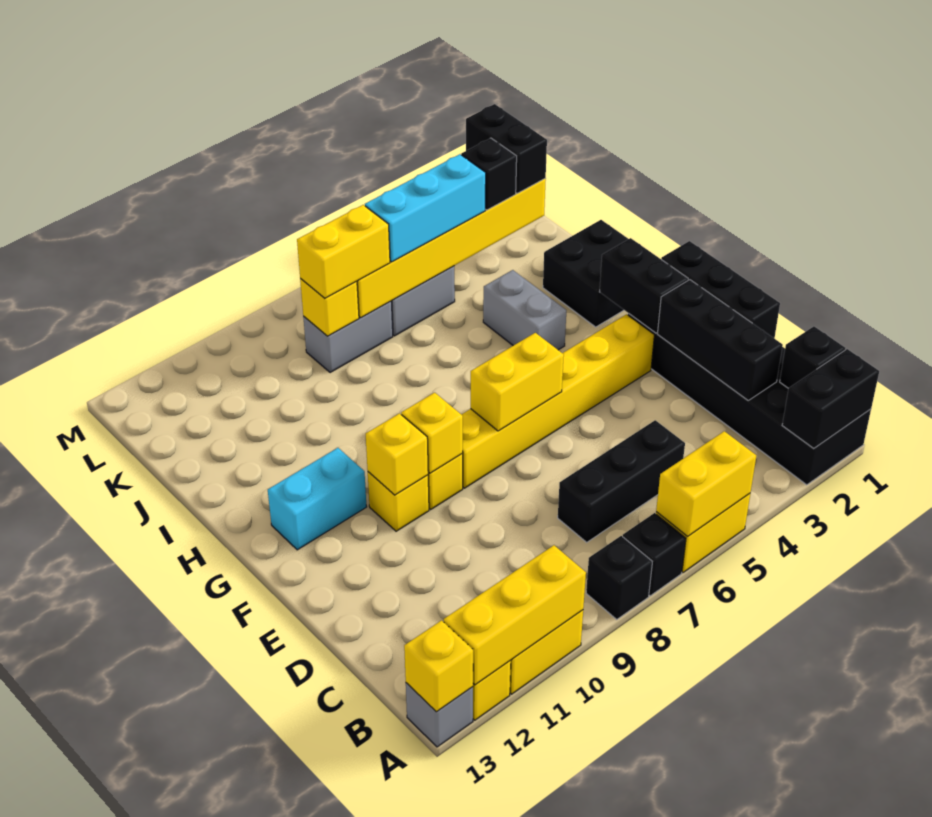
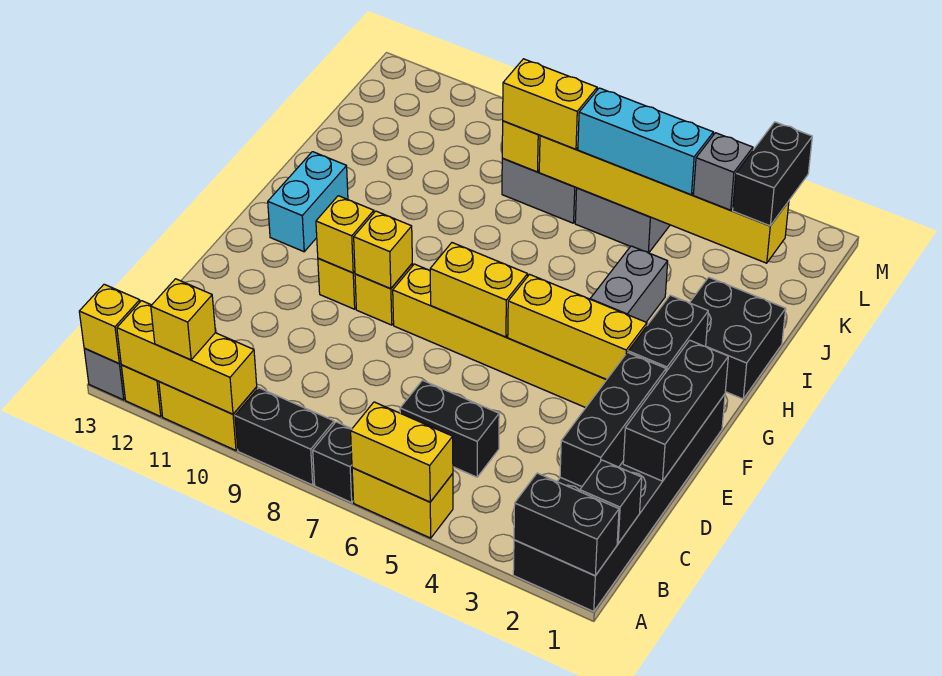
black brick A8 level 1 -> black brick A8:A9 level 1
none -> yellow brick A11 level 3
black brick C5:C7 level 1 -> black brick C5:C6 level 1
none -> yellow brick F3:F5 level 2
cyan brick G11:G12 level 1 -> cyan brick G12:H12 level 1
black brick K3 level 3 -> grey brick K3 level 3

